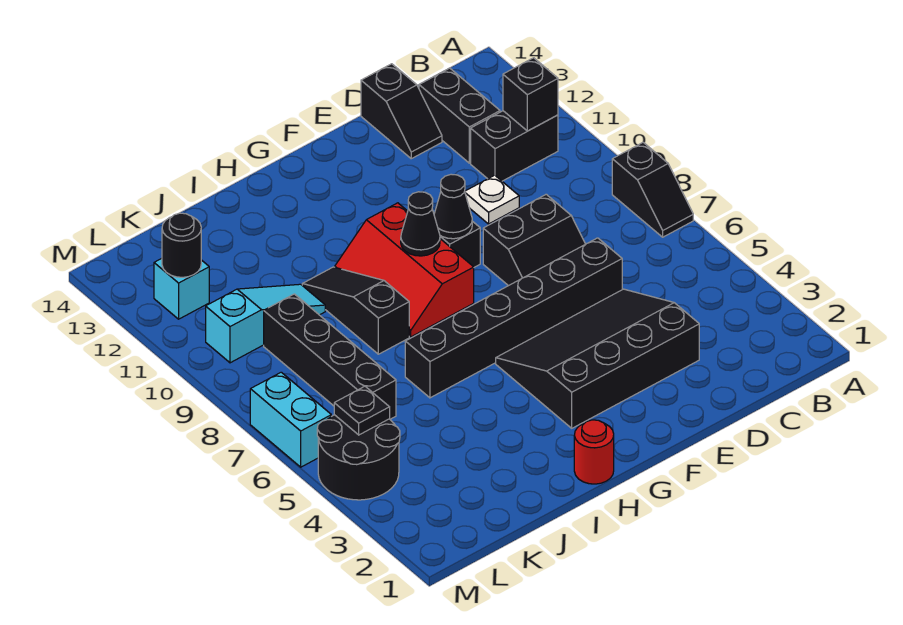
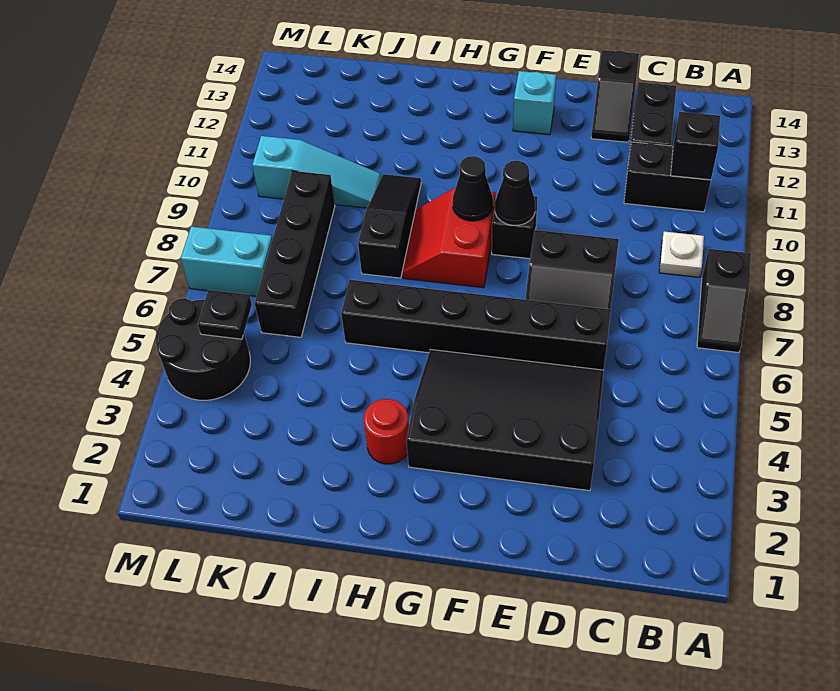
white plate D10 level 1 -> white plate B9 level 1
red slope G8:H10 level 1 top G -> red slope G8:H9 level 1 top G
red round brick H1 level 1 -> red round brick H3 level 1
cyan brick L12 level 1 -> cyan brick F13 level 1
black round brick L12 level 2 -> none
cyan brick M6:M7 level 1 -> cyan brick L7:M7 level 1

